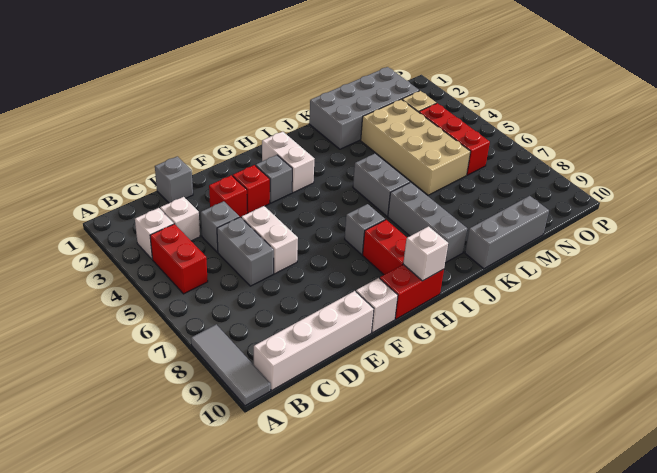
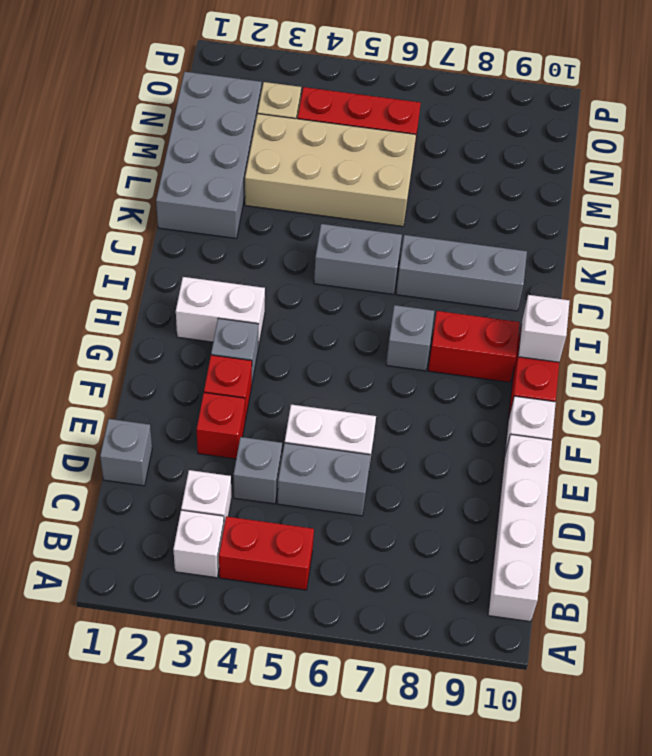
grey tile A8:A10 level 1 -> none
grey brick K10:M10 level 1 -> none

